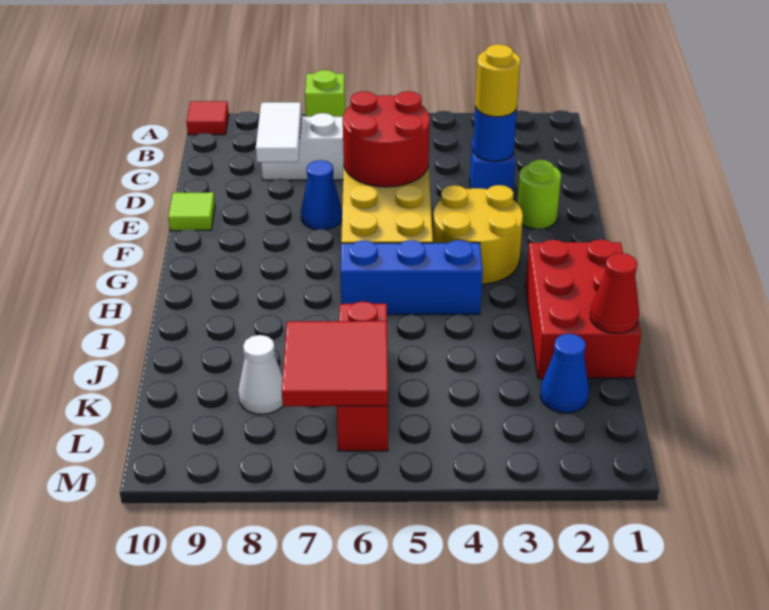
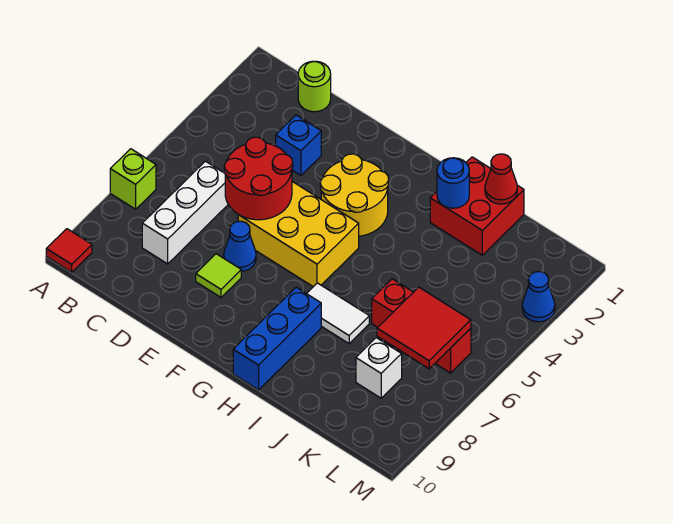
white tile C8:D8 level 2 -> white tile H7:I7 level 1
blue round brick D3 level 2 -> blue round brick I2 level 2
yellow round brick D3 level 3 -> none
lime round brick E2 level 1 -> lime round brick C1 level 1
lime tile E10 level 1 -> lime tile E8 level 1
red brick H1:J2 level 1 -> red brick I1:J2 level 1
blue brick H4:H6 level 1 -> blue brick H8:H10 level 1
blue cone K2 level 1 -> blue cone M3 level 1
white cone K8 level 1 -> white brick K8 level 1

